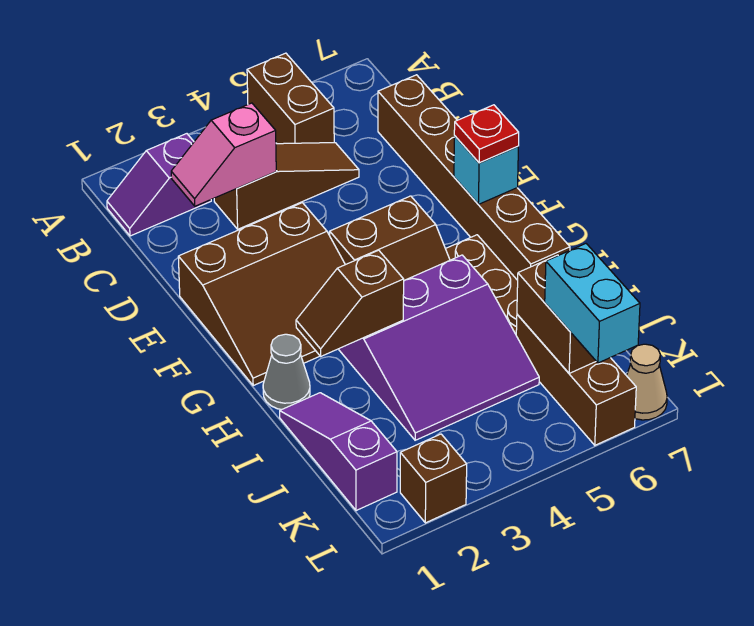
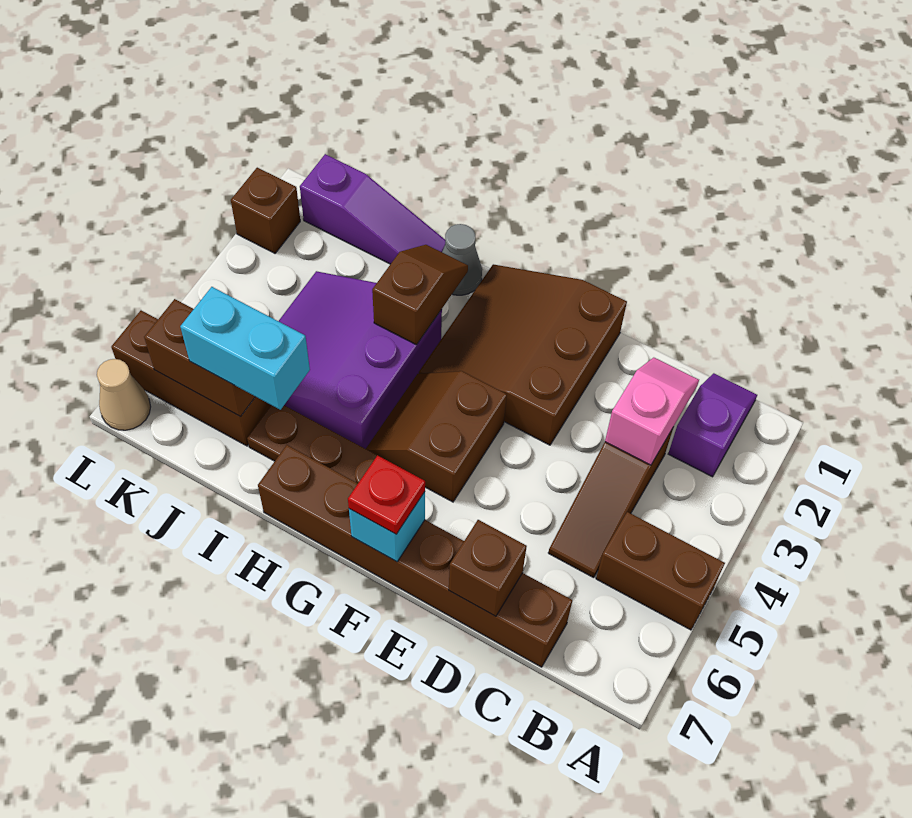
none -> brown brick D7 level 2
cyan brick K6:L6 level 3 -> cyan brick I6:J6 level 3

